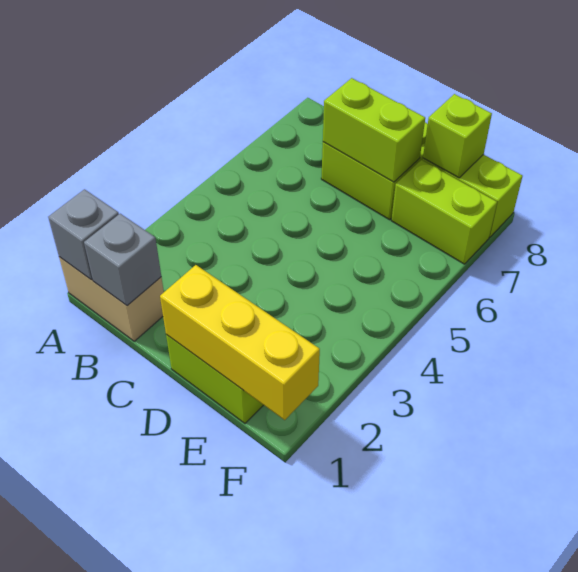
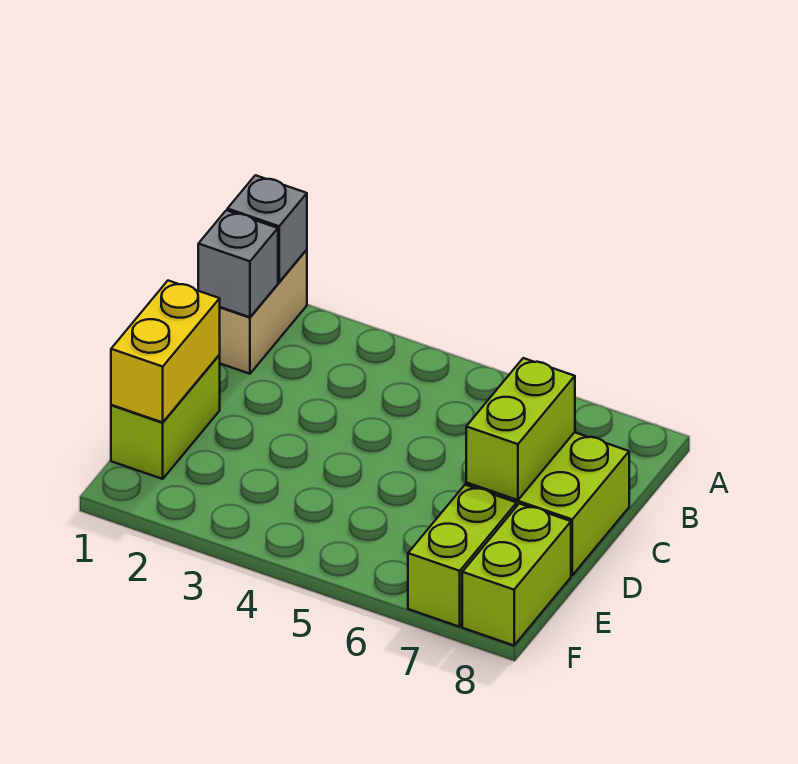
yellow brick D1:F1 level 2 -> yellow brick D1:E1 level 2
lime brick E8 level 2 -> none

